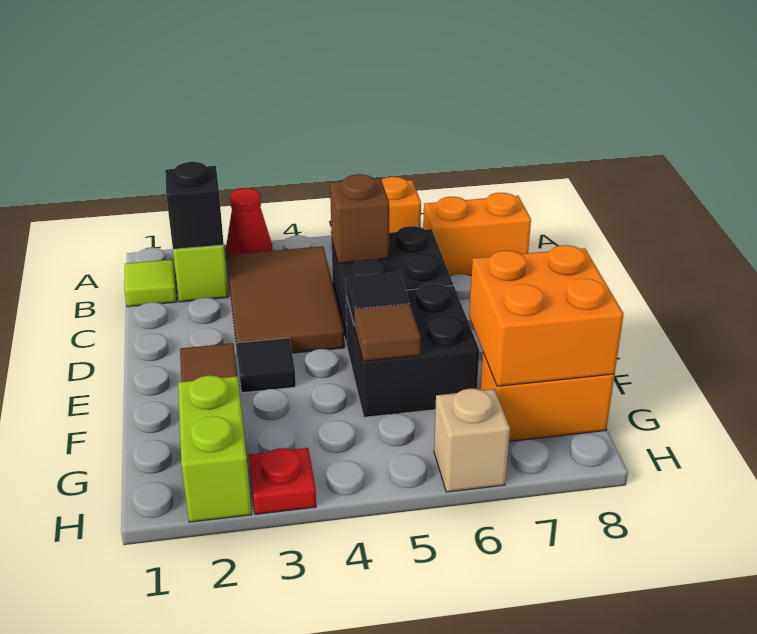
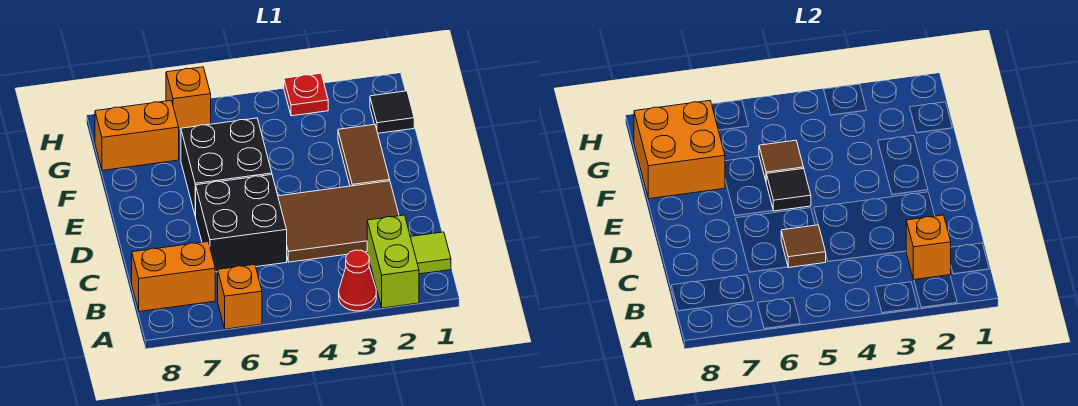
black brick B2 level 2 -> orange brick B2 level 2
brown tile B3:D4 level 1 -> brown tile C2:D4 level 1
brown brick C5 level 2 -> brown tile C5 level 2
black tile E3 level 1 -> black tile G1 level 1
lime brick G2:H2 level 1 -> none
tan brick H6 level 1 -> orange brick H6 level 1

